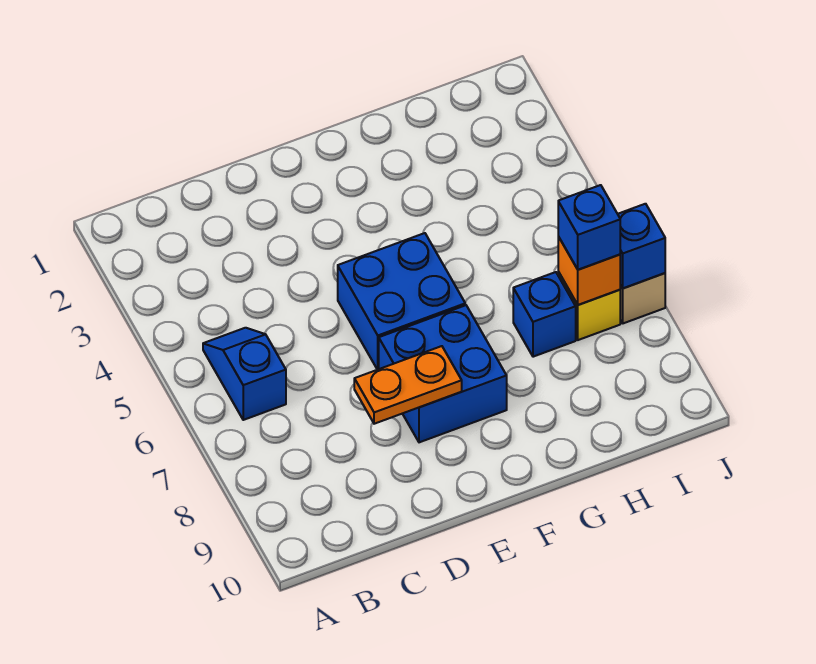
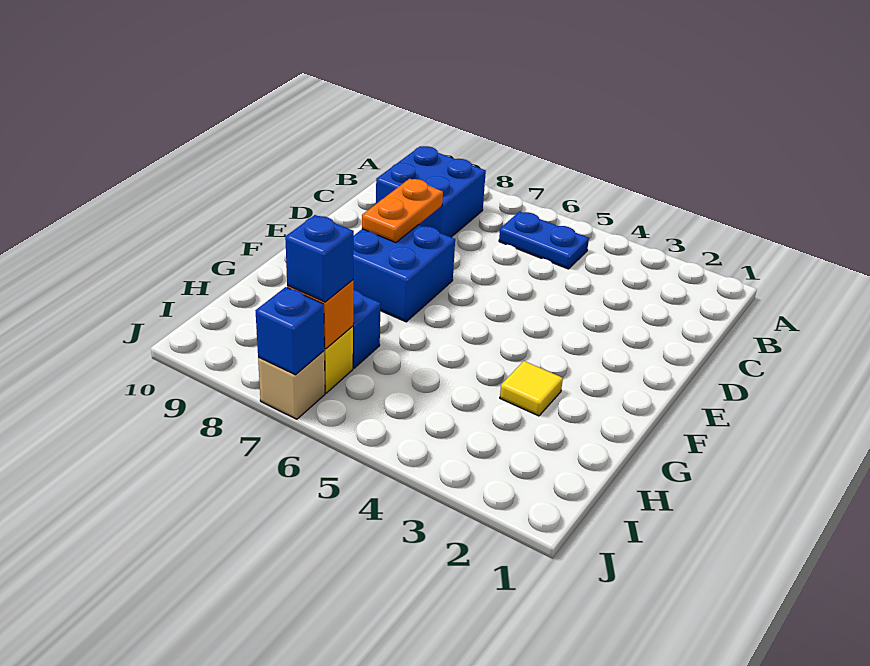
blue slope B5:B6 level 1 top 6 -> blue plate B5:B6 level 1
blue brick E5:F6 level 1 -> blue brick B8:C9 level 1
none -> yellow tile G3 level 1

